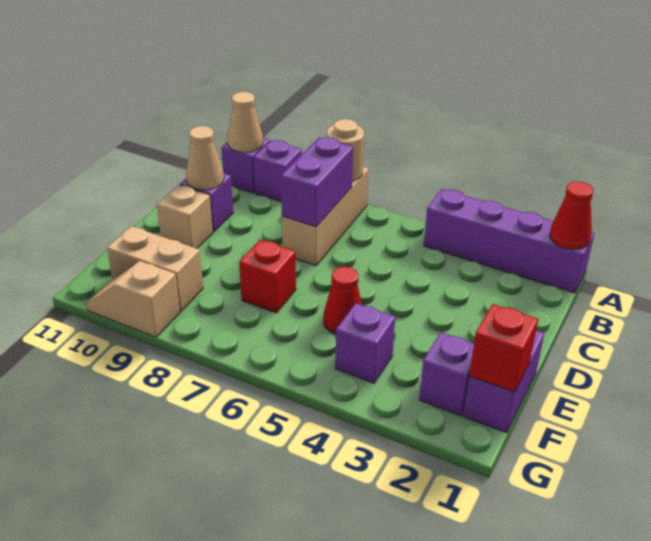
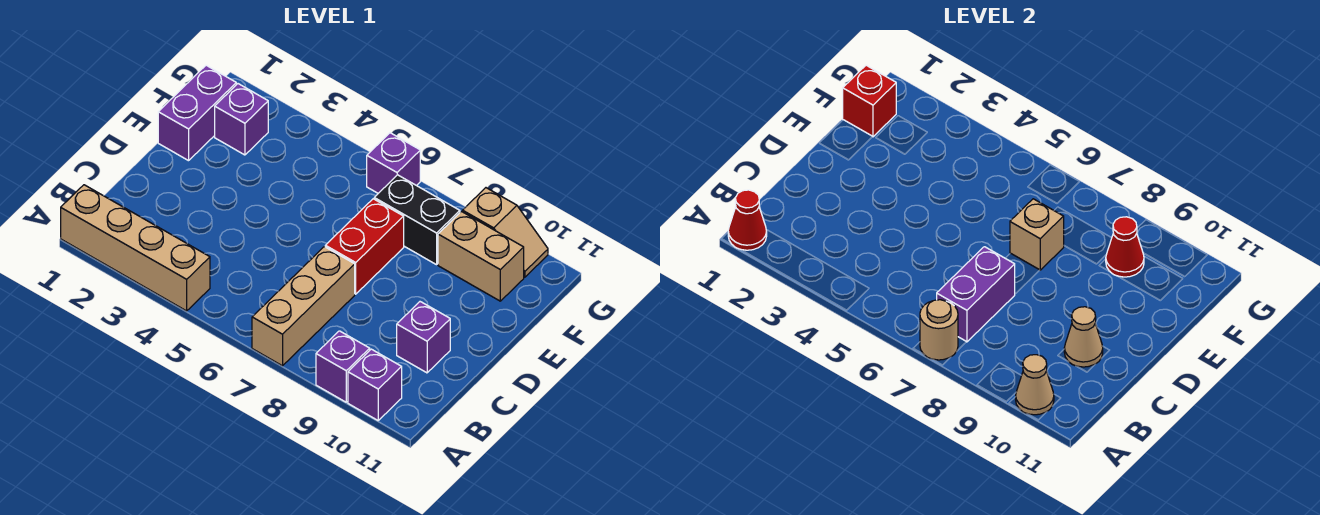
purple brick A1:A4 level 1 -> tan brick A1:A4 level 1
tan brick D10 level 1 -> tan brick E7 level 2
red cone E5 level 1 -> red cone F9 level 2
red brick E7 level 1 -> red brick D7:E7 level 1
purple brick F4 level 1 -> purple brick G6 level 1
none -> black brick F7:F8 level 1

